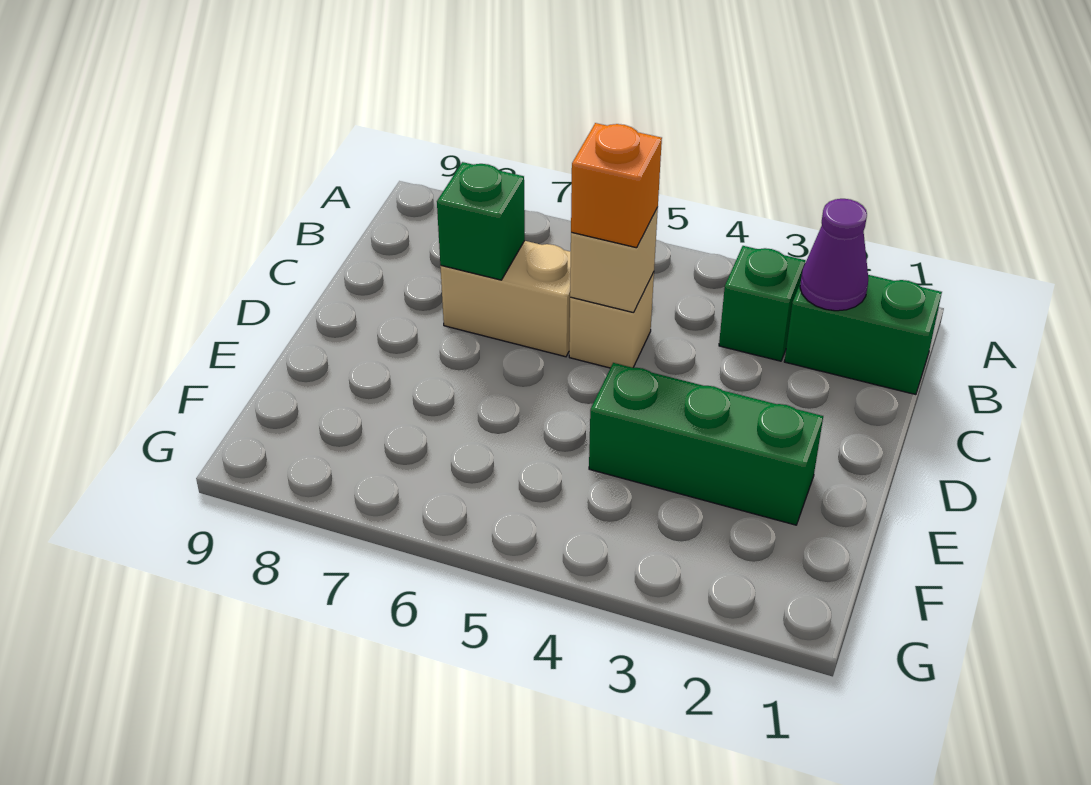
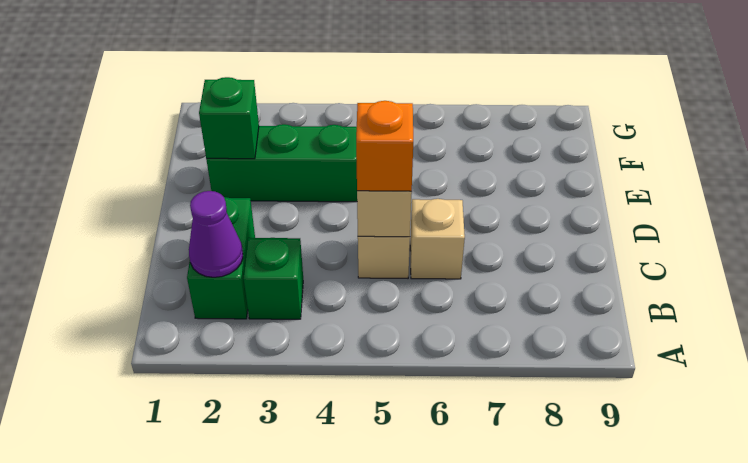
green brick B1:B2 level 1 -> green brick B2:C2 level 1
tan brick C6:C7 level 1 -> tan brick C6 level 1
green brick C7 level 2 -> green brick E2 level 2

